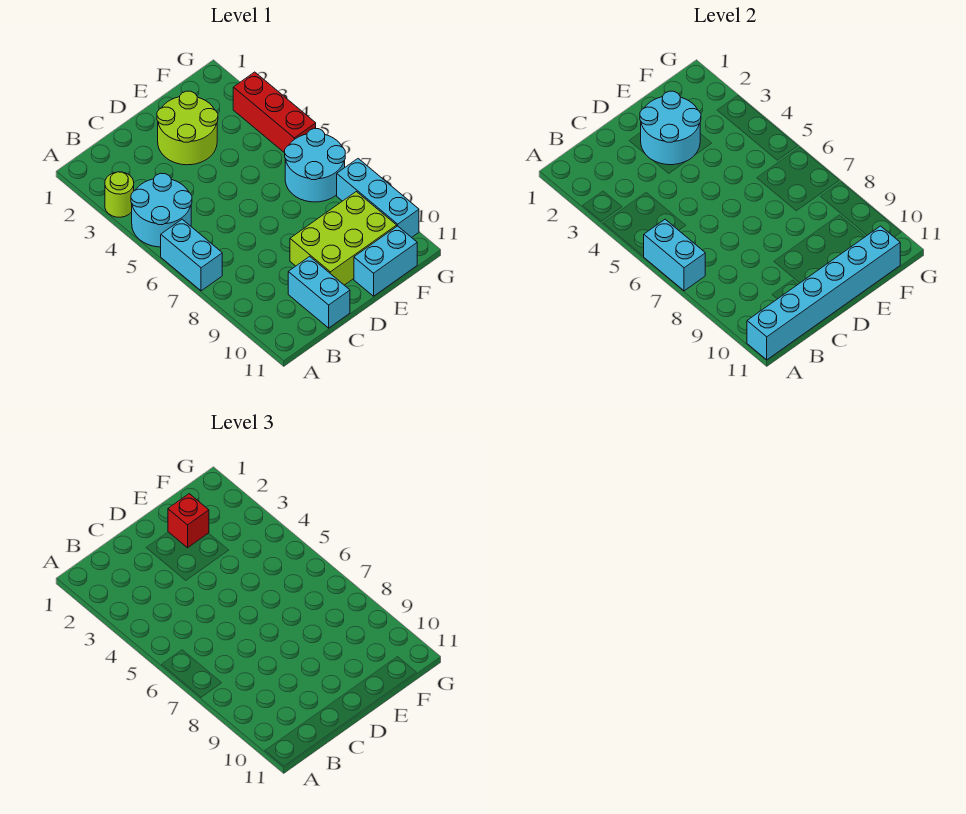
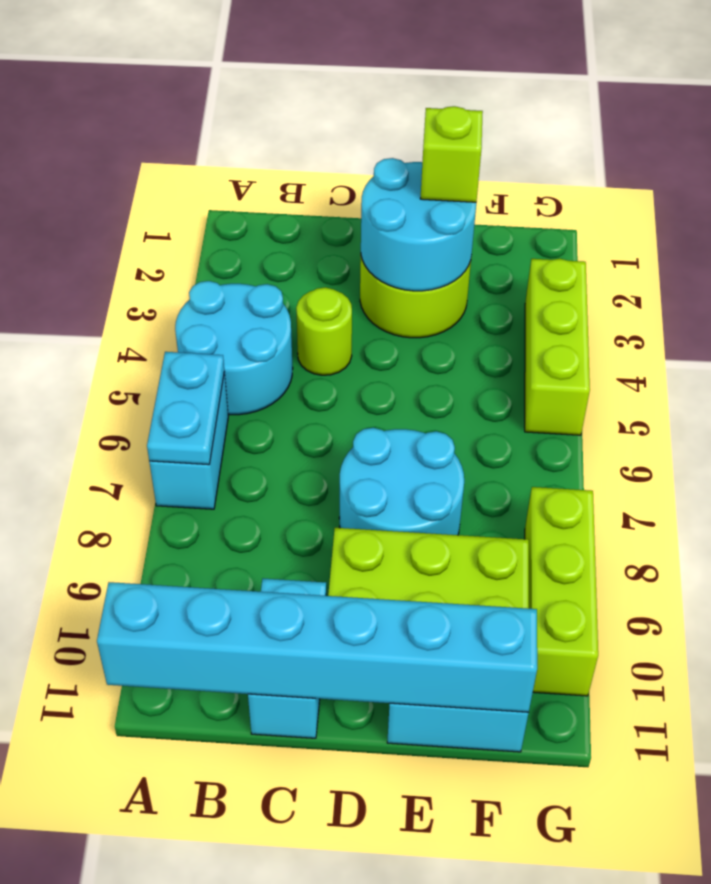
lime round brick A3 level 1 -> lime round brick C4 level 1
cyan brick A6:A7 level 2 -> cyan plate A6:A7 level 2
red brick E2 level 3 -> lime brick E2 level 3
cyan round brick F6:G7 level 1 -> cyan round brick D7:E8 level 1
red brick G3:G5 level 1 -> lime brick G3:G5 level 1
cyan brick G8:G10 level 1 -> lime brick G8:G10 level 1

